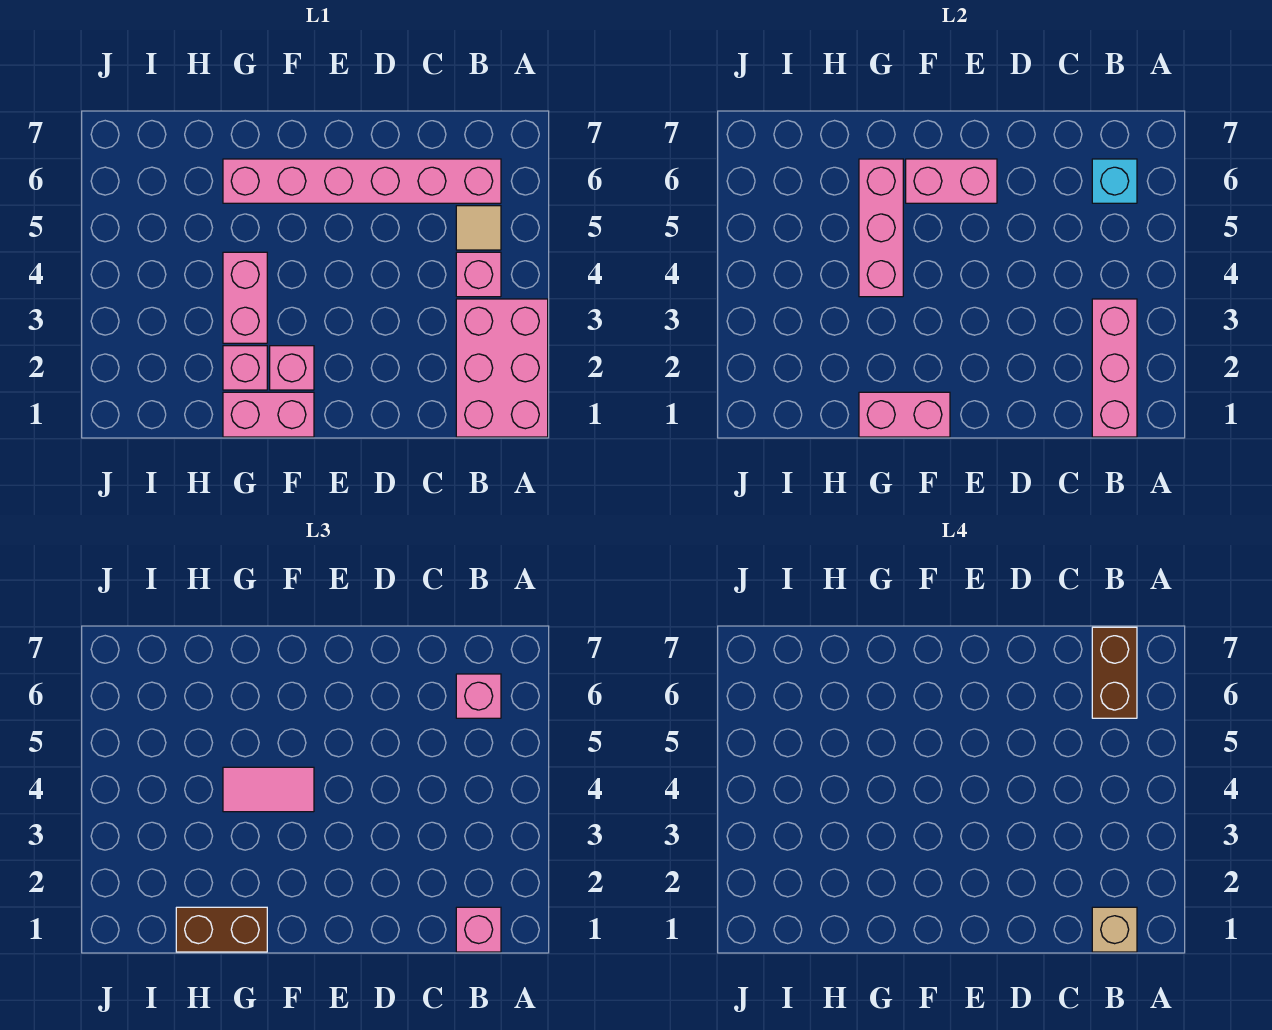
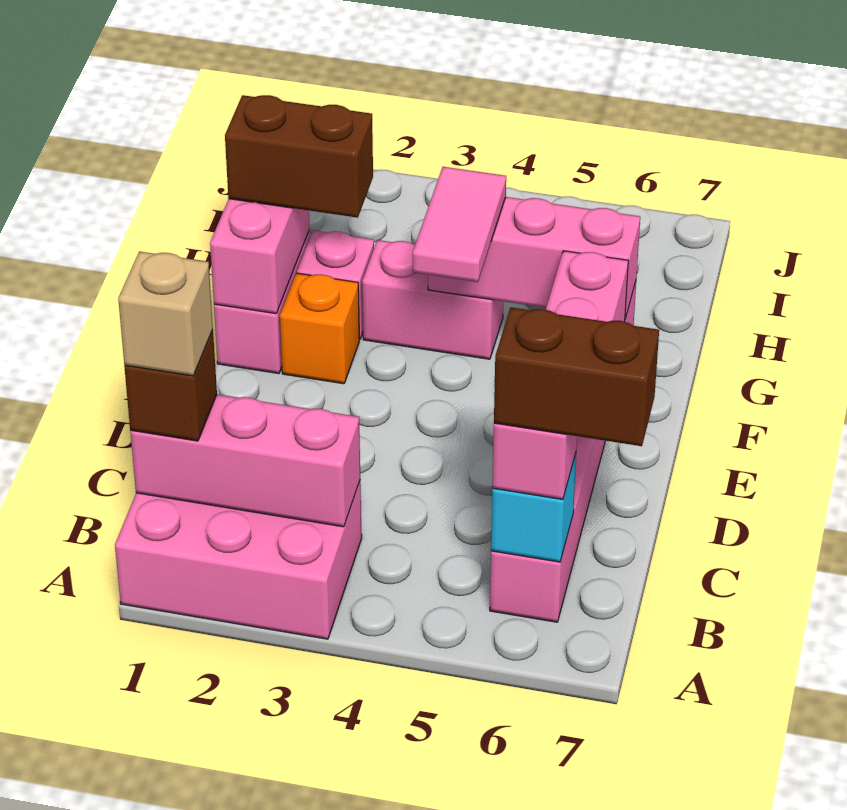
pink brick B1 level 3 -> brown brick B1 level 3
pink brick B4 level 1 -> none
tan tile B5 level 1 -> none
pink brick F2 level 1 -> orange brick F2 level 1
brown brick G1:H1 level 3 -> brown brick G1:G2 level 3

